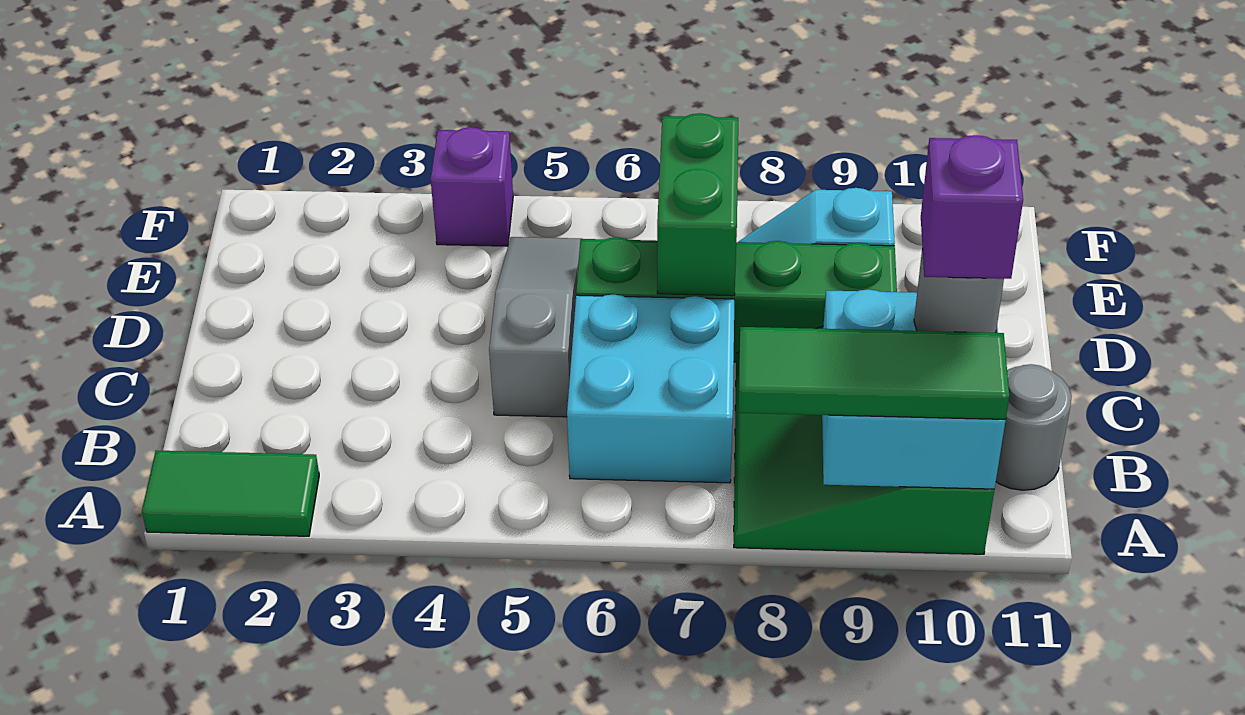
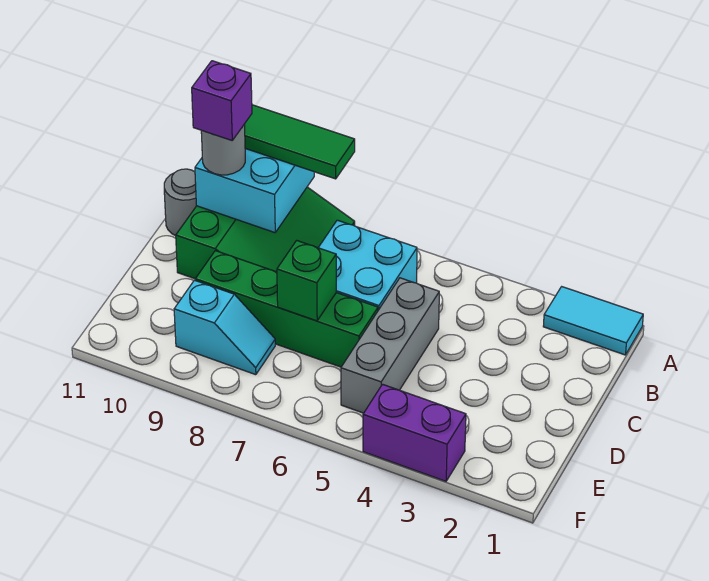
green tile A1:A2 level 1 -> cyan tile A1:A2 level 1
grey slope C5:E5 level 1 top C -> grey brick C5:E5 level 1
green brick D7:E7 level 2 -> green brick D7 level 2
purple brick F4 level 1 -> purple brick F3:F4 level 1

